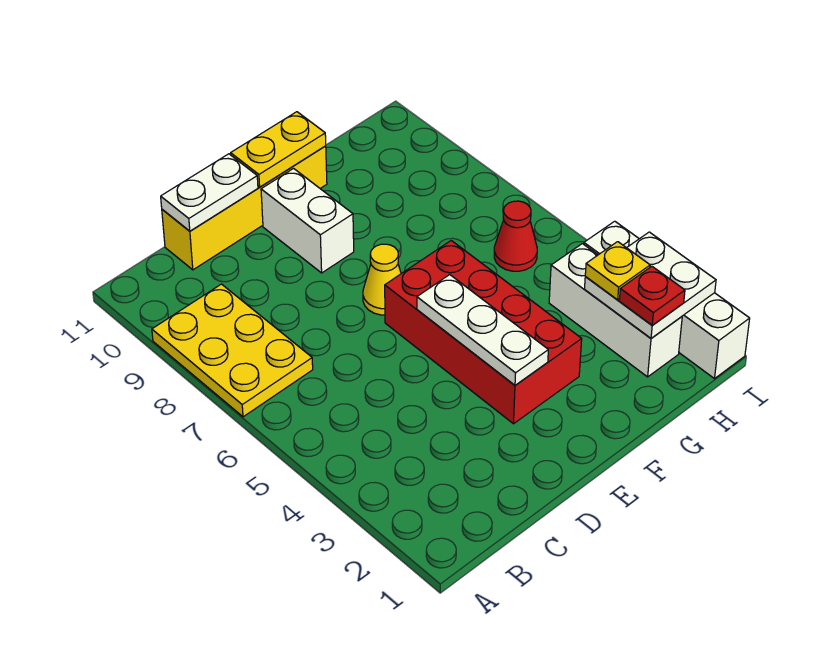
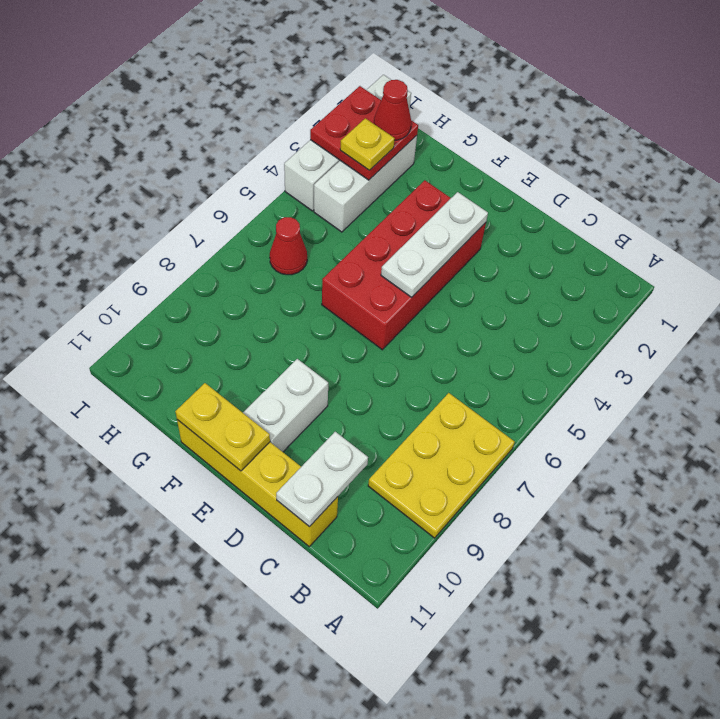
white plate C11:D11 level 2 -> white plate C10:C11 level 2
yellow cone E7 level 1 -> none
white plate H2:I3 level 2 -> red plate H2:I3 level 2
red plate H2 level 3 -> red cone H2 level 3

